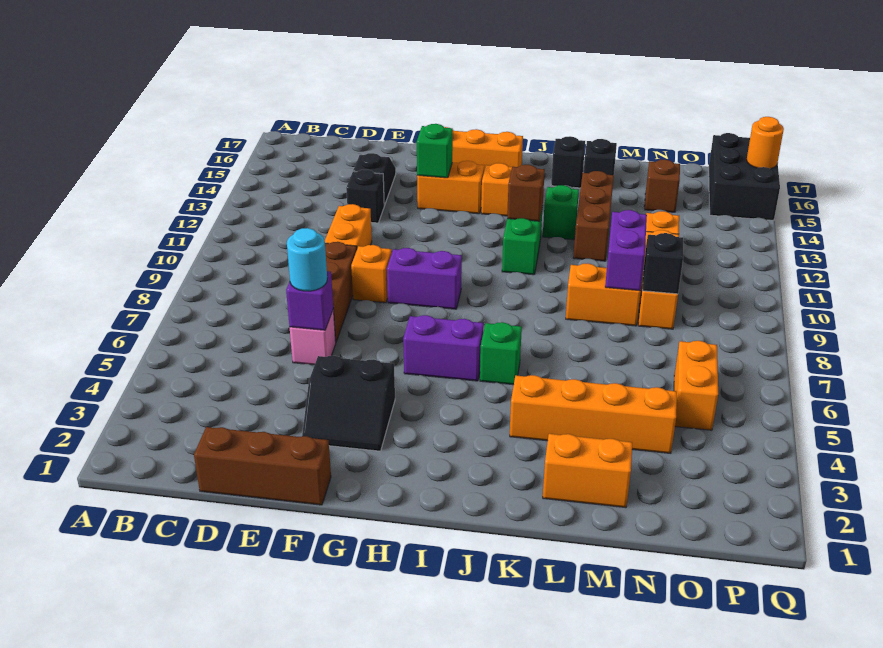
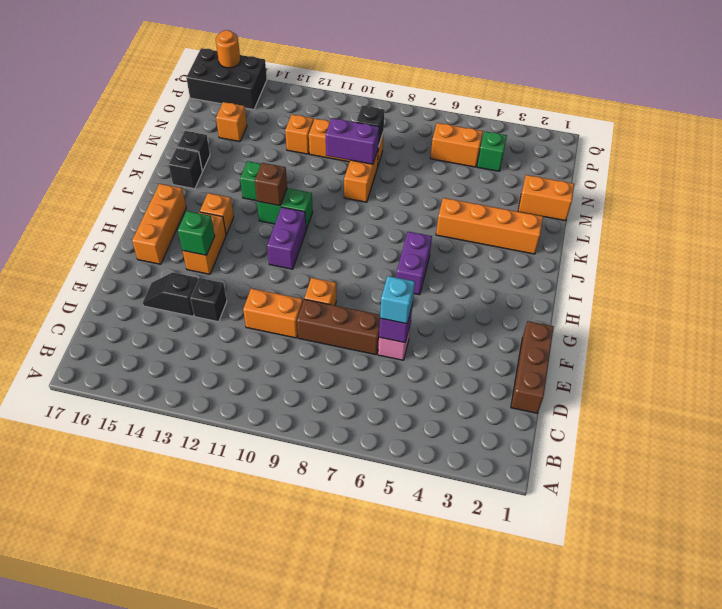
cyan round brick E6 level 3 -> cyan brick E6 level 3
black slope F3:G4 level 1 top 4 -> none
purple brick G9:H9 level 1 -> purple brick H11:I11 level 1
green brick J6 level 1 -> green brick O4 level 1
orange brick K4:N4 level 1 -> orange brick K2:K5 level 1
orange brick L2:M2 level 1 -> orange brick M1:M2 level 1
brown brick L12:L14 level 1 -> none
brown brick N15 level 1 -> orange brick N15 level 1

